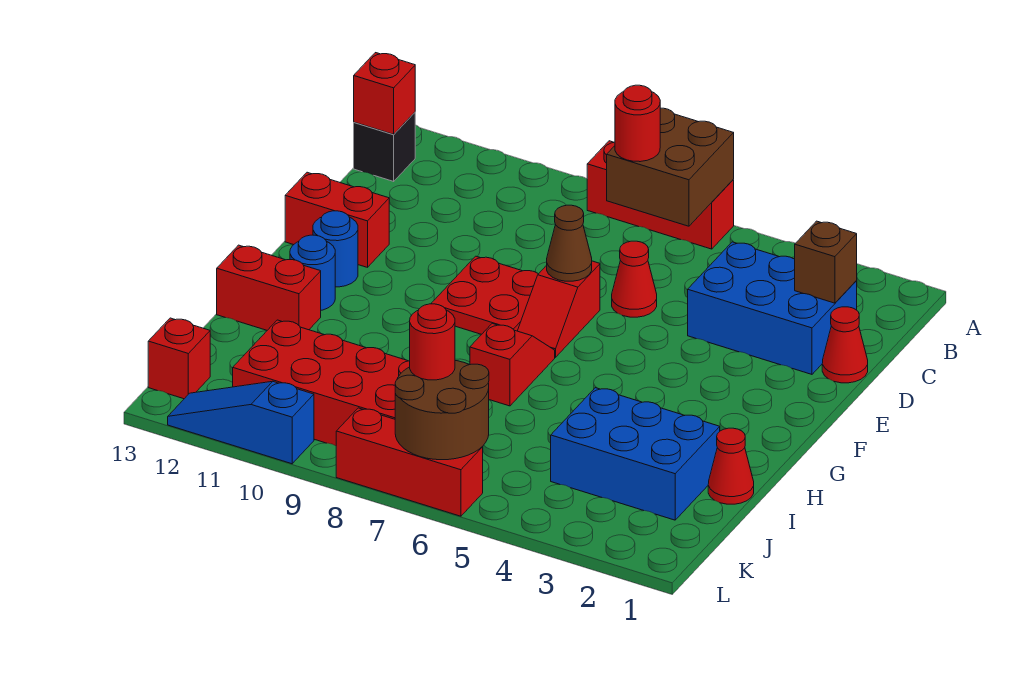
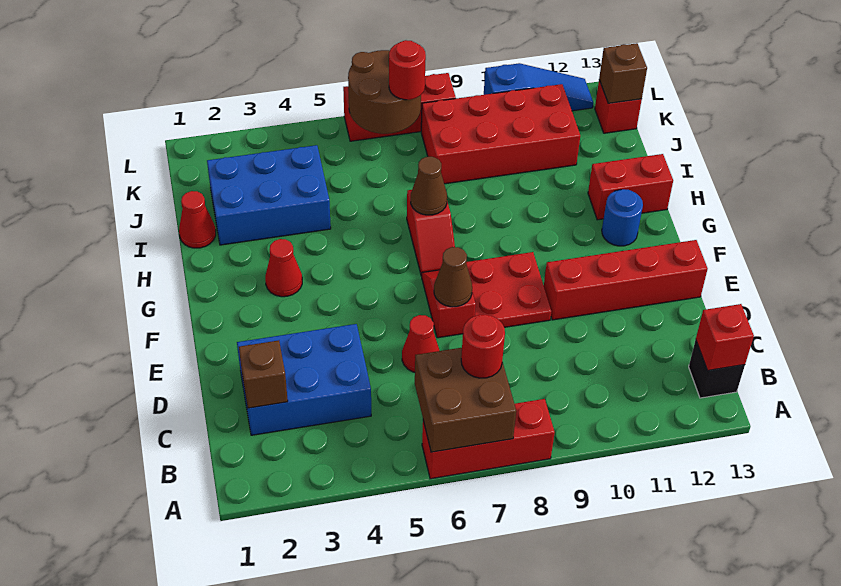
red cone D1 level 1 -> red cone G3 level 1
red brick E12:E13 level 1 -> red brick E10:E13 level 1
blue round brick F12 level 1 -> none
none -> brown cone H7 level 2
none -> brown brick K13 level 2

